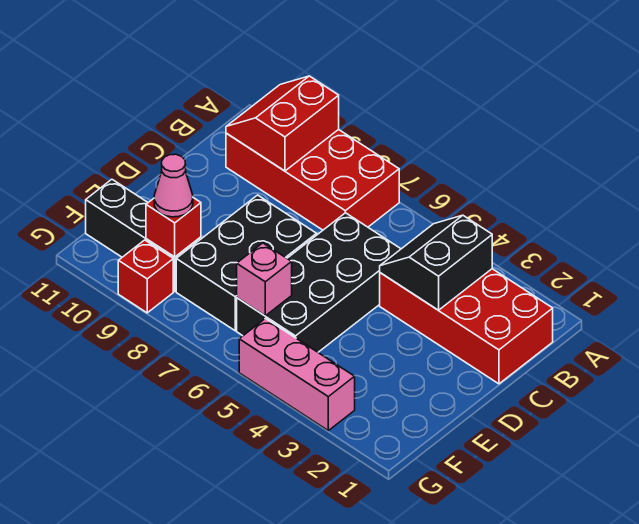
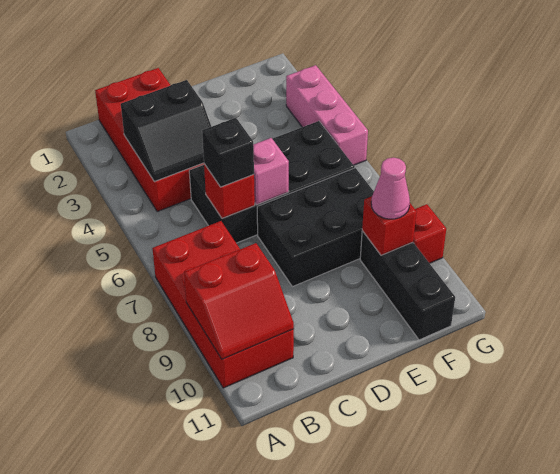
none -> red brick C6 level 2
none -> black brick C6 level 3
pink brick F6 level 2 -> pink brick D6 level 2

